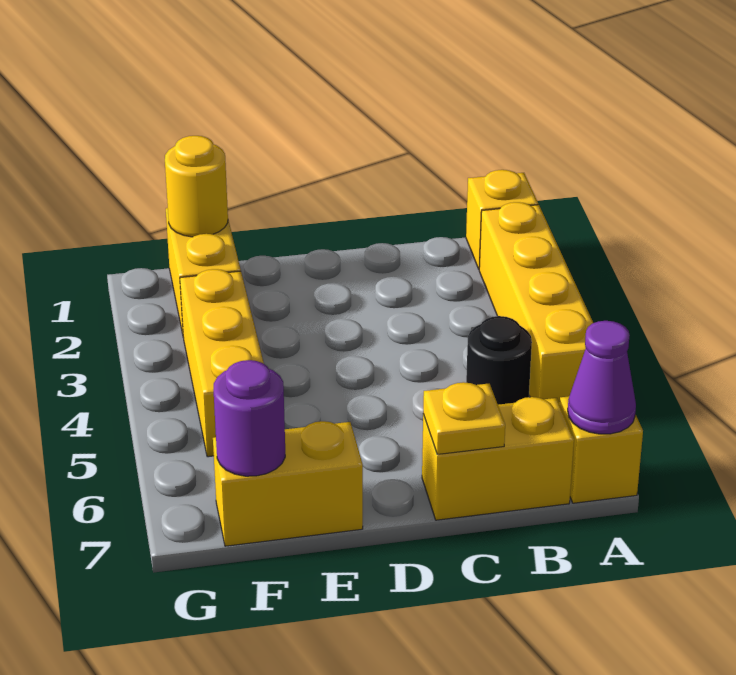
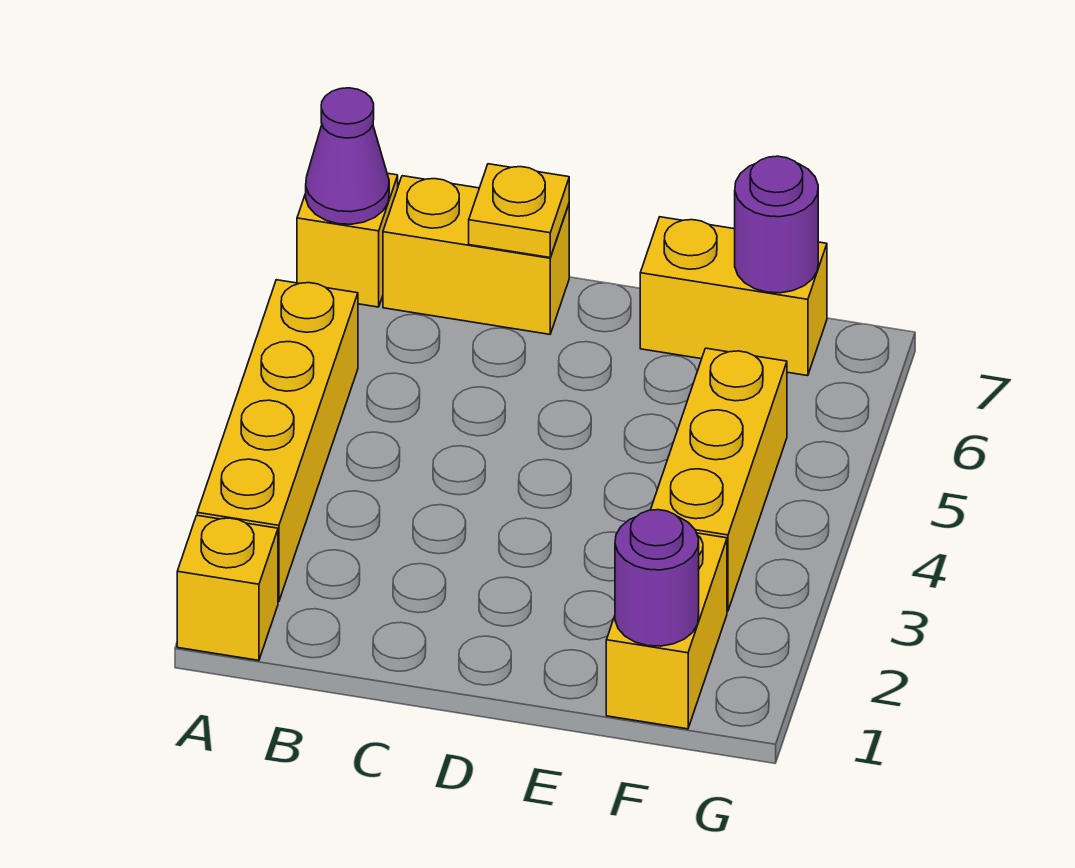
black round brick B5 level 1 -> none
yellow round brick F1 level 2 -> purple round brick F1 level 2

